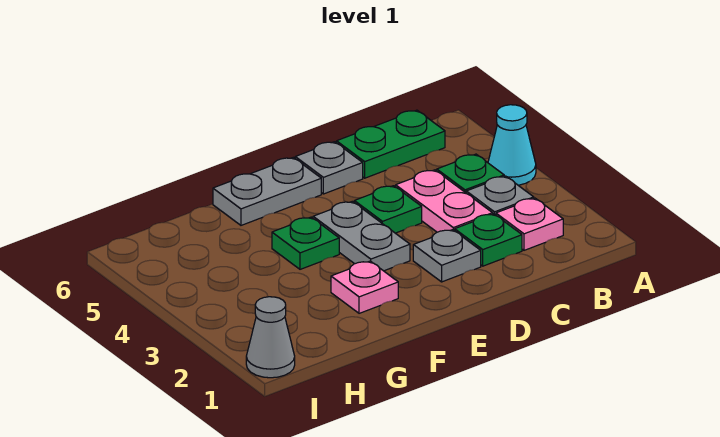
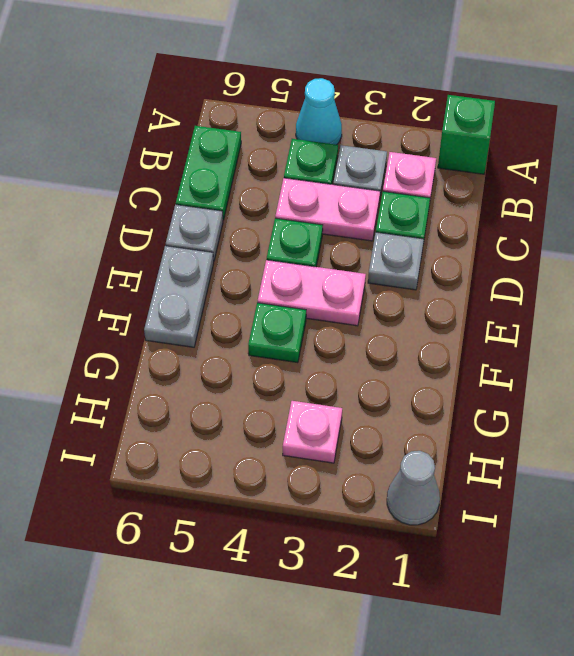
none -> green brick A1 level 1
grey plate E3:E4 level 1 -> pink plate E3:E4 level 1
pink plate F2 level 1 -> pink plate H3 level 1

